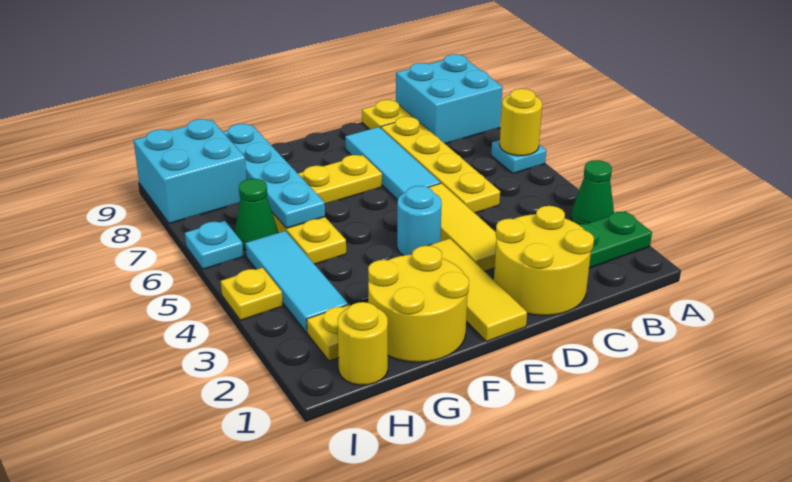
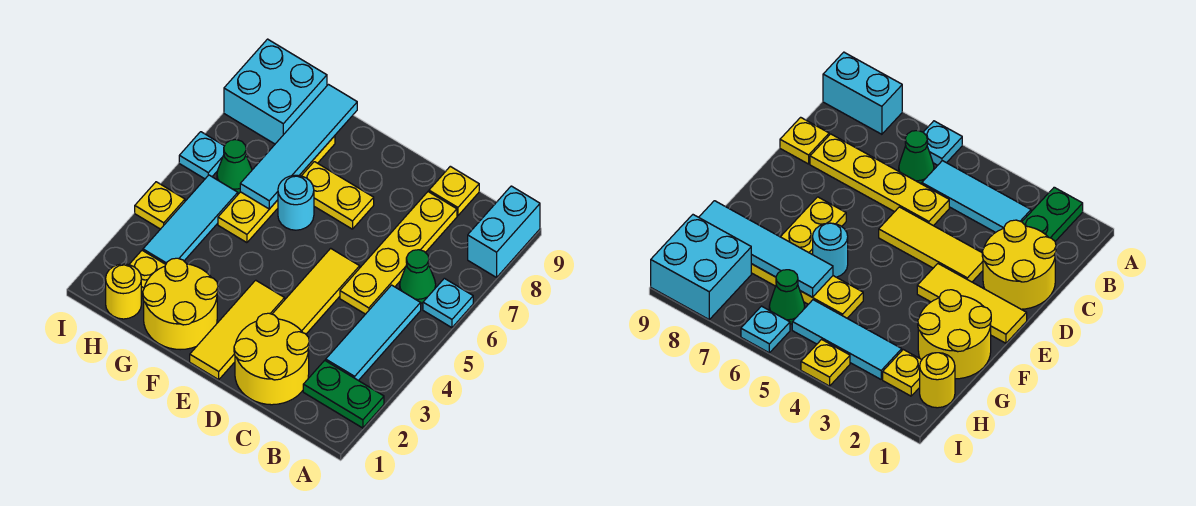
green cone A3 level 1 -> green cone B6 level 1
yellow round brick A6 level 2 -> none
cyan brick A8:B9 level 1 -> cyan brick A8:A9 level 1
cyan tile D6:D8 level 1 -> cyan tile B3:B5 level 1
cyan round brick E4 level 1 -> cyan round brick F6 level 1
cyan plate G6:G9 level 2 -> cyan tile G6:G9 level 2

